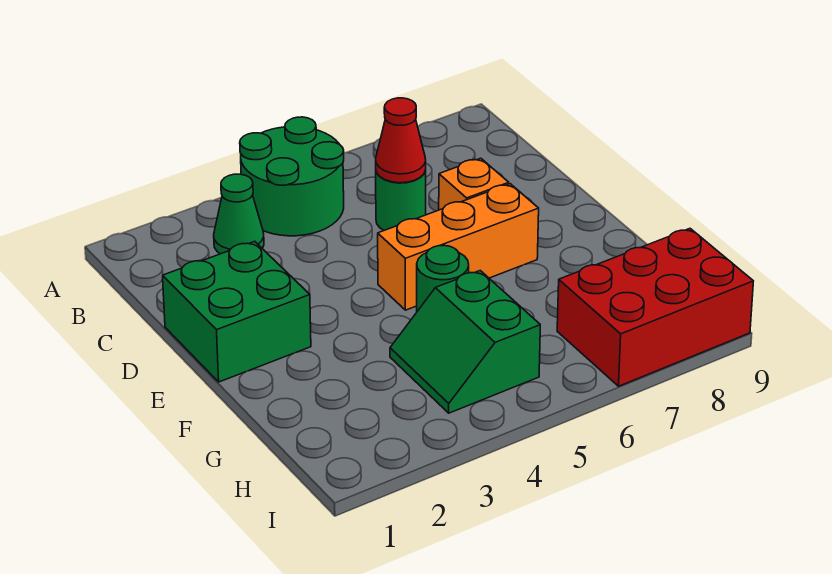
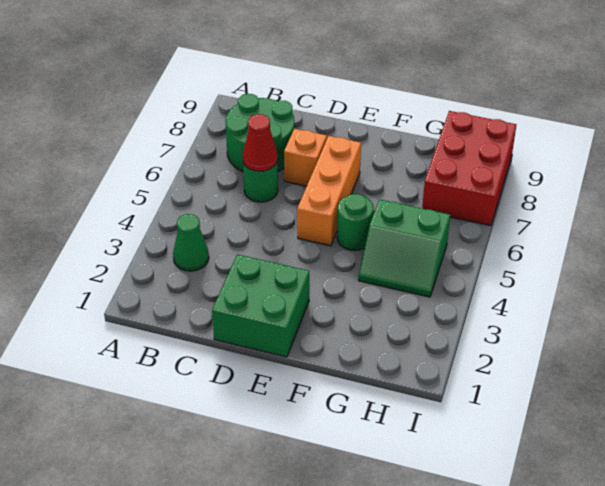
green round brick A4:B5 level 1 -> green round brick B7:C8 level 1

